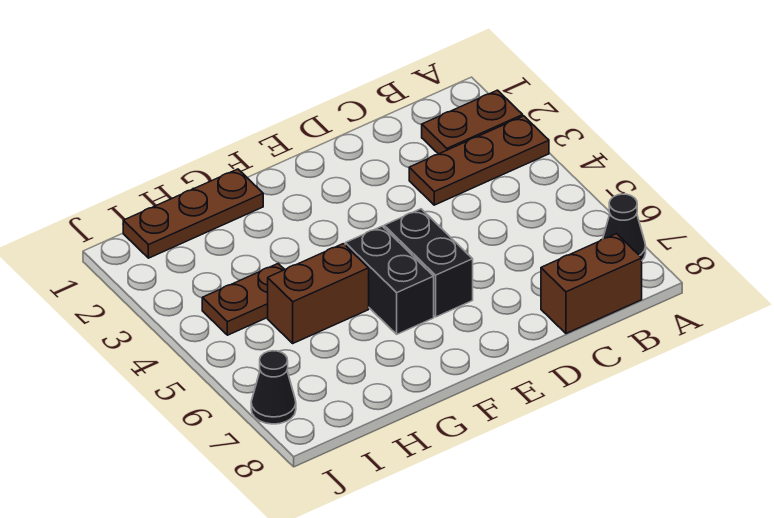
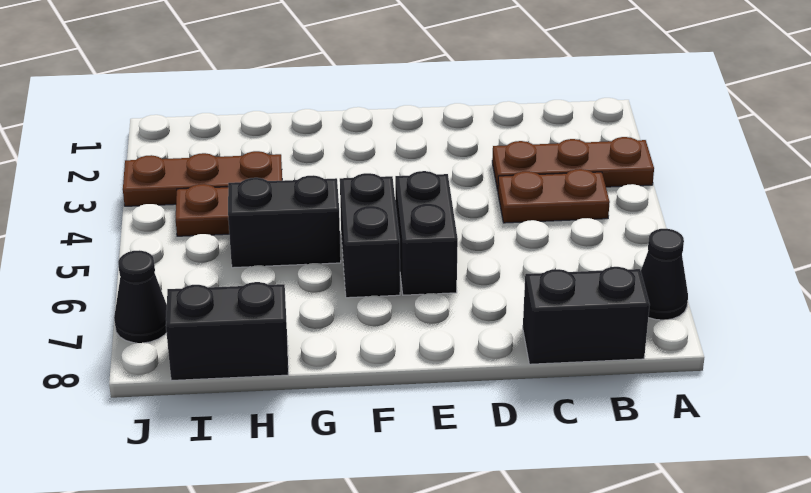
brown plate A2:B2 level 1 -> brown plate B4:C4 level 1
brown brick B8:C8 level 1 -> black brick B8:C8 level 1
brown plate G1:I1 level 1 -> brown plate H3:J3 level 1
brown brick G5:H5 level 1 -> black brick G5:H5 level 1
none -> black brick H8:I8 level 1

